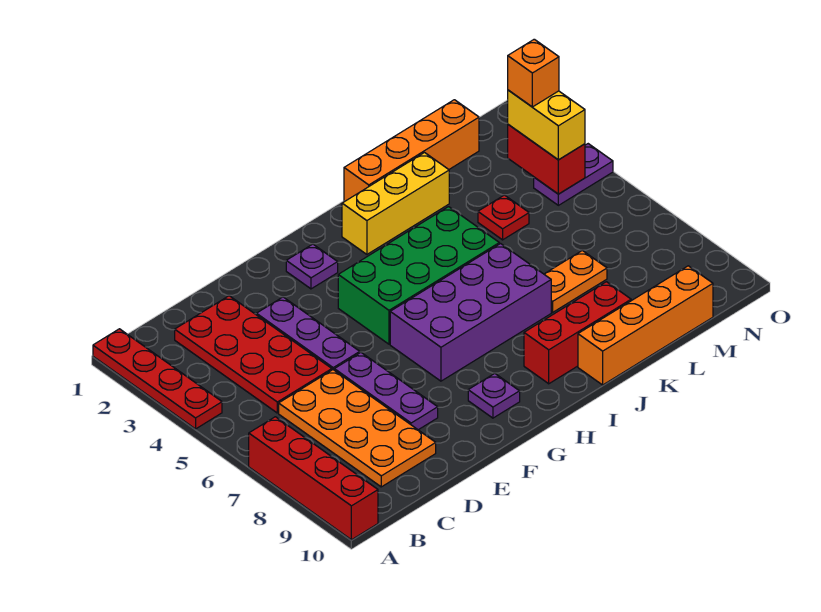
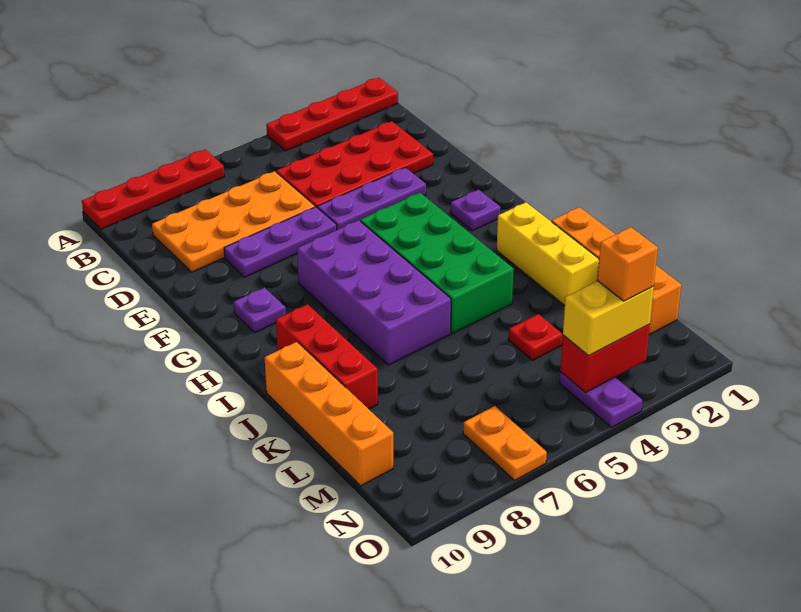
red brick A7:A10 level 1 -> red plate A7:A10 level 1
orange plate K7:L7 level 1 -> orange plate N7:O7 level 1

